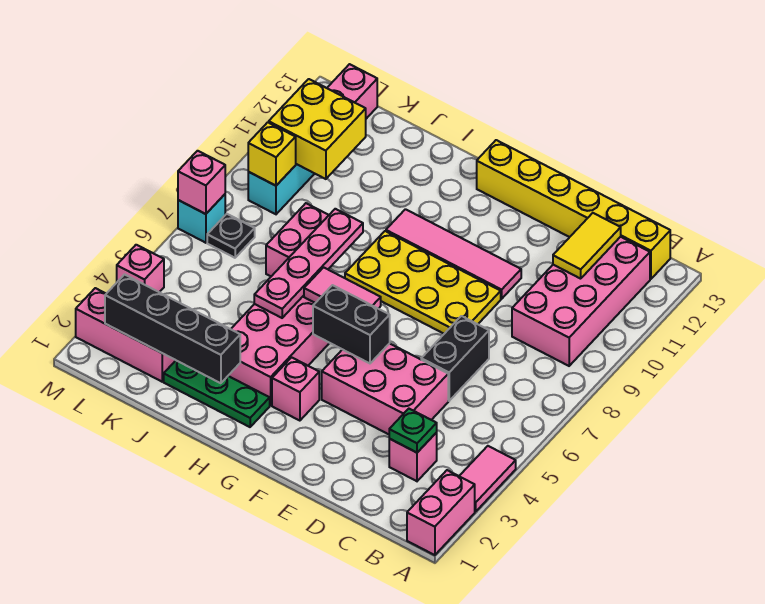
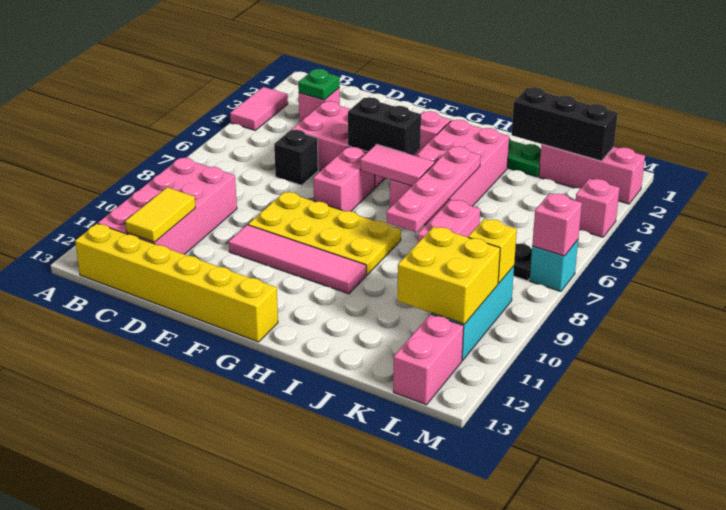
pink brick A1:A2 level 1 -> pink brick F6:F7 level 1
black brick D6:D7 level 1 -> black brick D6 level 1
black brick I2:L2 level 2 -> black brick J2:L2 level 2

